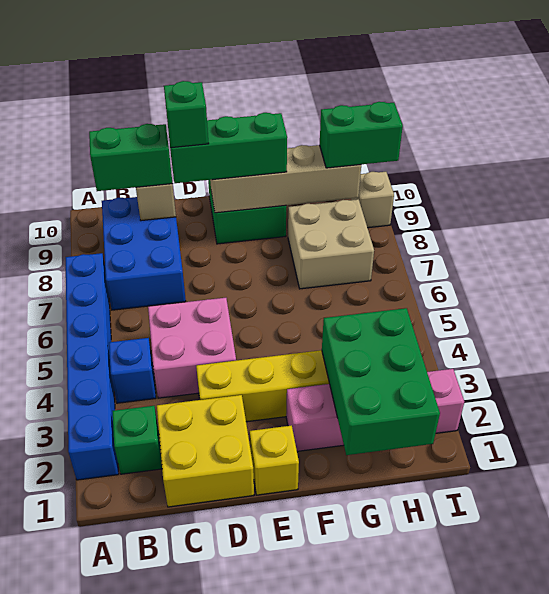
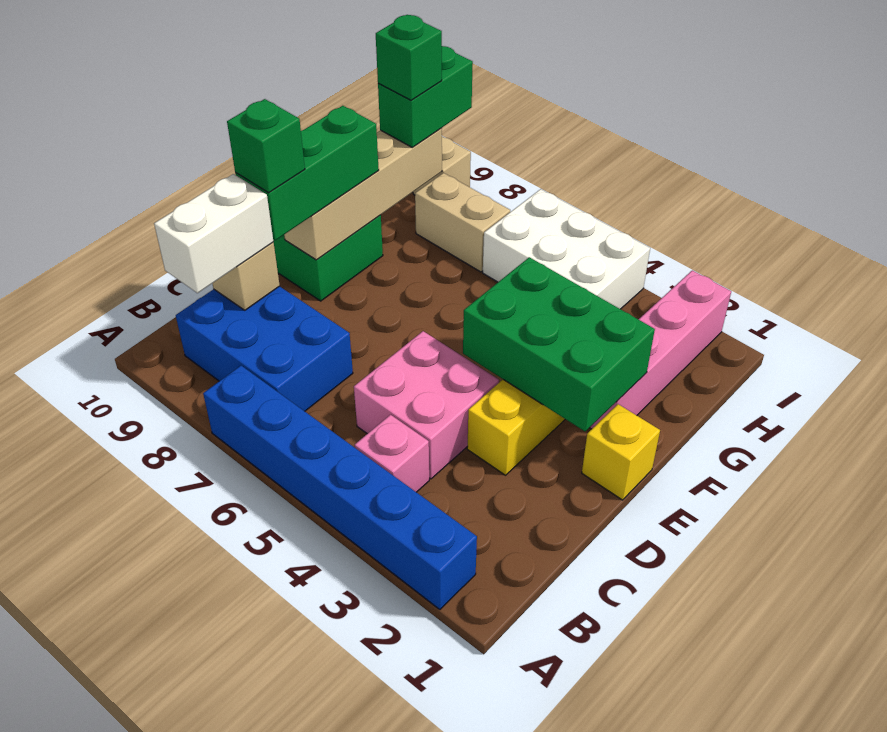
green brick B2 level 1 -> green brick H9 level 4
blue brick B4 level 1 -> pink brick B4 level 1
green brick B9:C9 level 3 -> white brick B9:C9 level 3
yellow brick C1:D2 level 1 -> none
green brick G1:H3 level 2 -> green brick E2:F4 level 2
tan brick G7:H8 level 1 -> tan brick H7:H8 level 1
none -> white brick H4:I6 level 1

